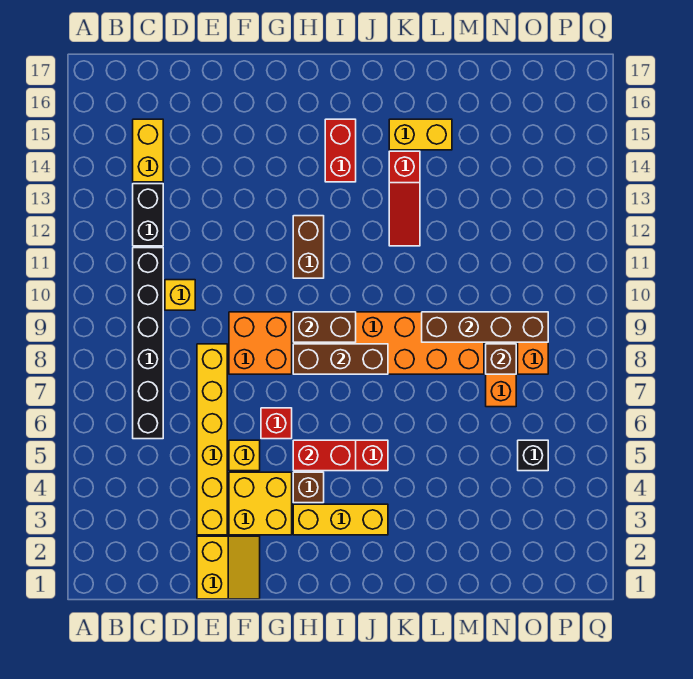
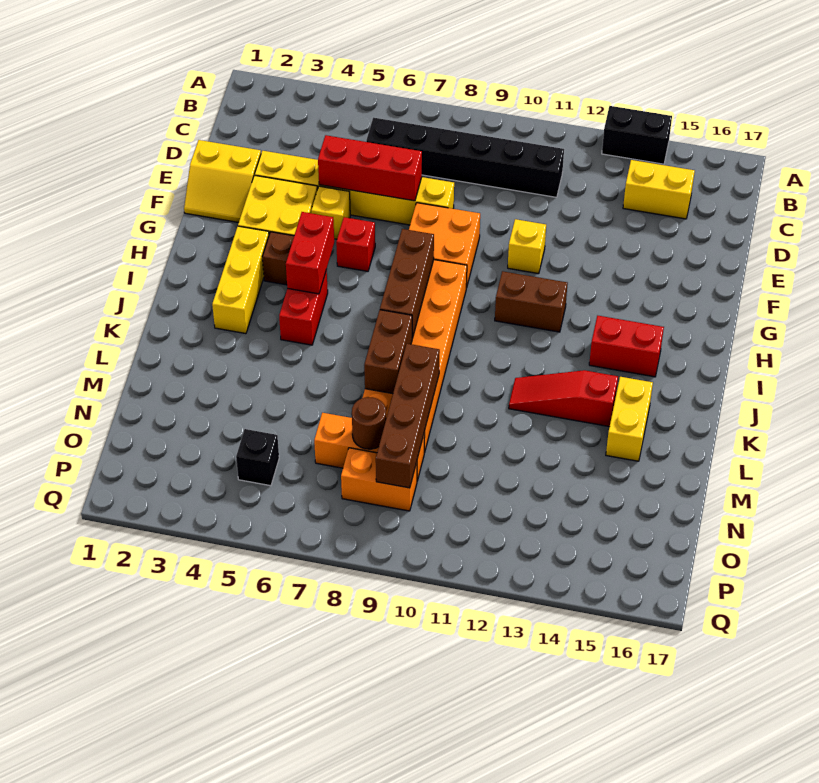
black brick C12:C13 level 1 -> black brick A13:A14 level 1
yellow brick D10 level 1 -> yellow brick F11 level 1
none -> red brick E5:E7 level 2
brown brick H9:I9 level 2 -> brown brick K8:L8 level 2
brown brick N8 level 2 -> brown round brick N8 level 2

